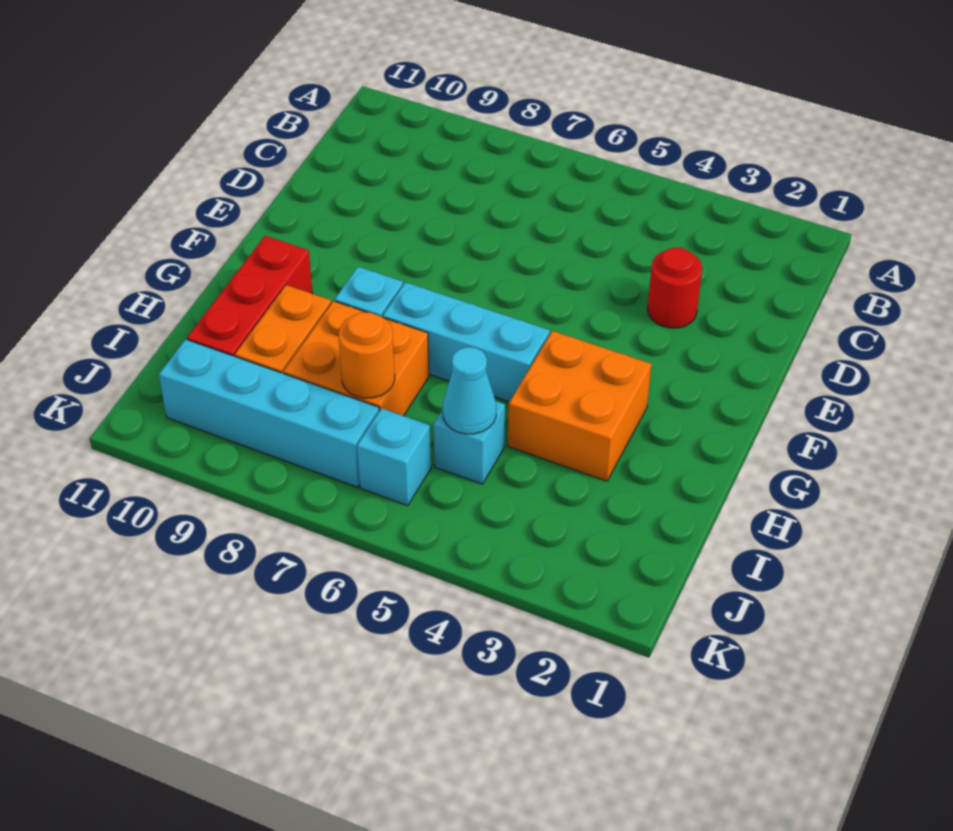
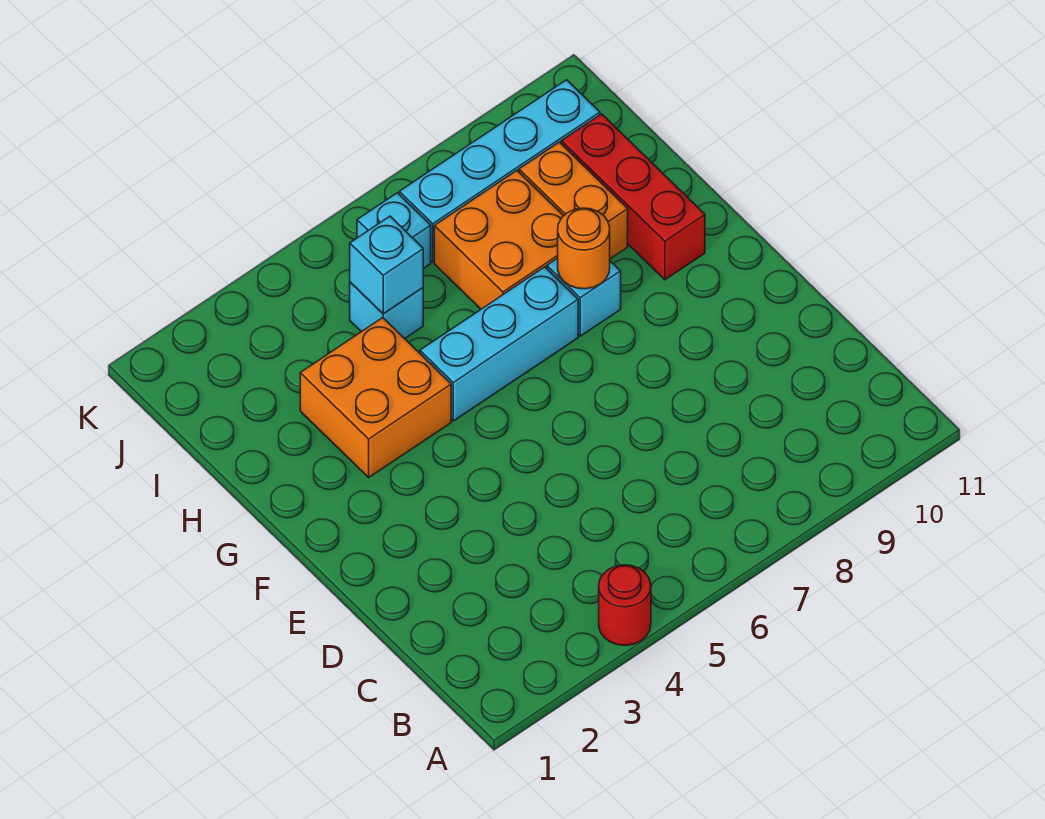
red round brick D3 level 1 -> red round brick A4 level 1
cyan cone I5 level 2 -> cyan brick I5 level 2
orange round brick I7 level 2 -> orange round brick G8 level 2

